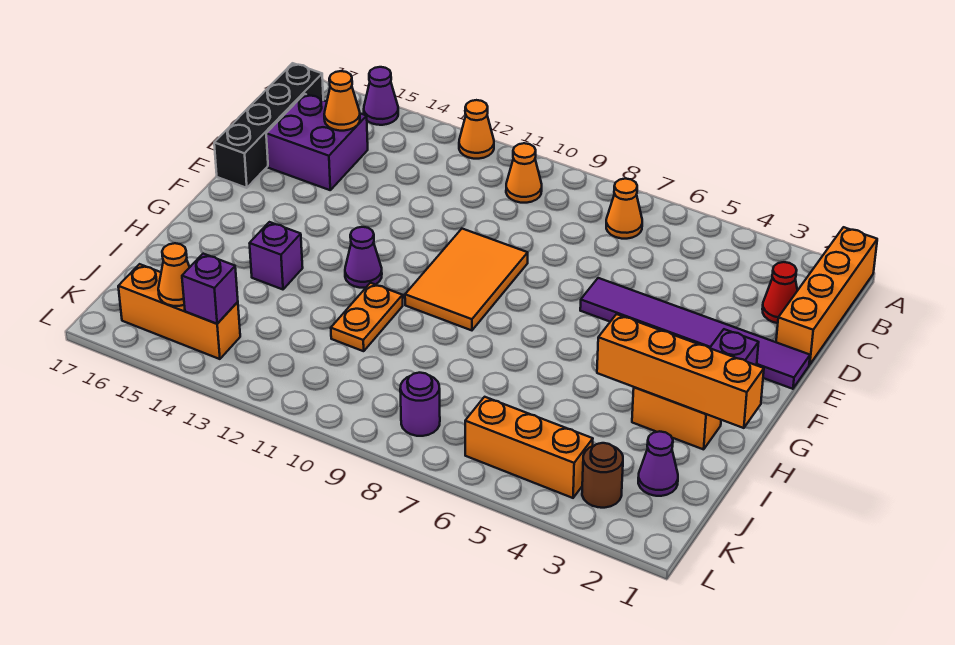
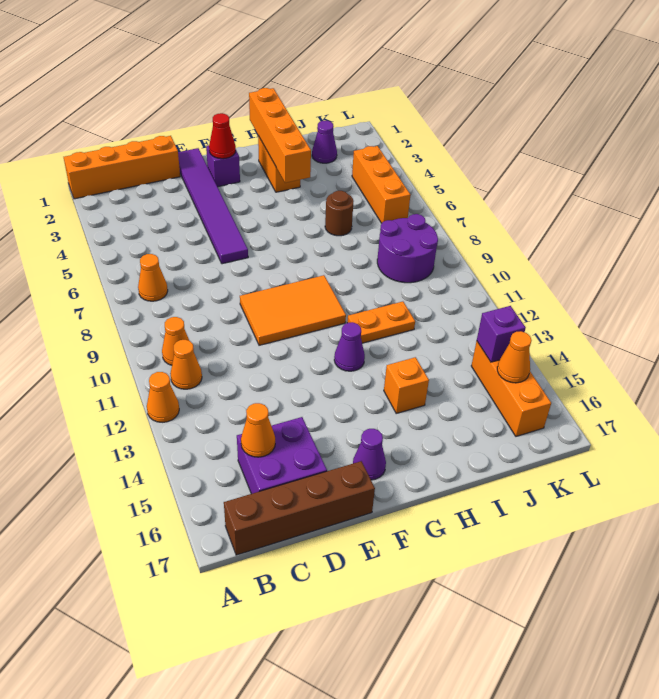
purple cone A15 level 1 -> purple cone F16 level 1
none -> orange cone B11 level 1
black brick B17:E17 level 1 -> brown brick B17:E17 level 1
red cone C2 level 1 -> red cone F2 level 2
purple brick H14 level 1 -> orange brick H14 level 1
brown round brick K3 level 1 -> brown round brick I6 level 1
purple round brick K8 level 1 -> purple round brick J8:K9 level 1

